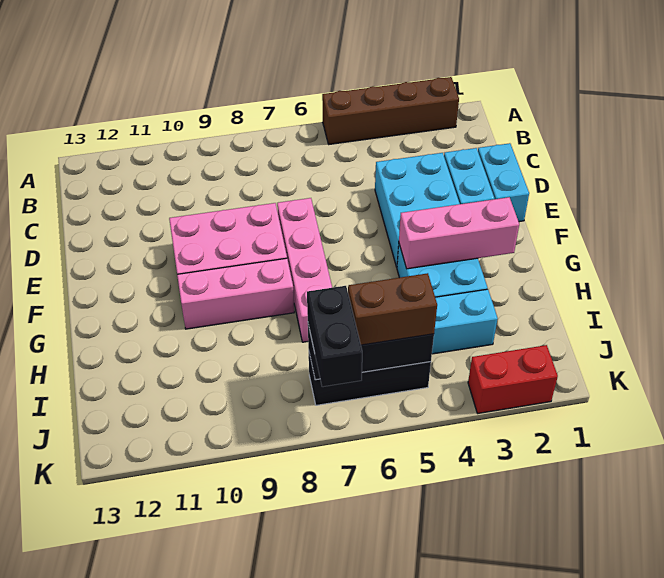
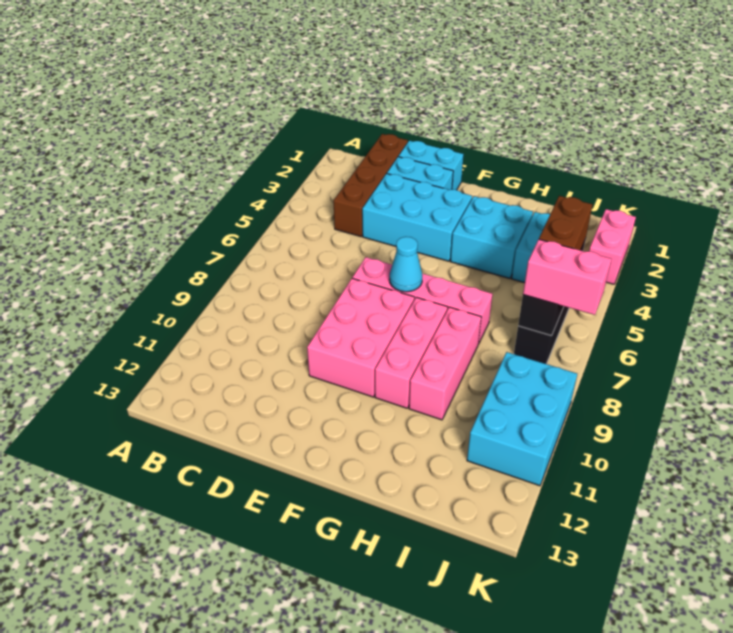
brown brick A2:A5 level 1 -> brown brick C1:C4 level 1
none -> cyan cone F7 level 2
pink brick G2:G4 level 2 -> pink brick H8:H10 level 1
black brick J7:K7 level 3 -> pink brick J7:K7 level 3
none -> cyan brick J9:K11 level 1
red brick K2:K3 level 1 -> pink brick K2:K3 level 1

